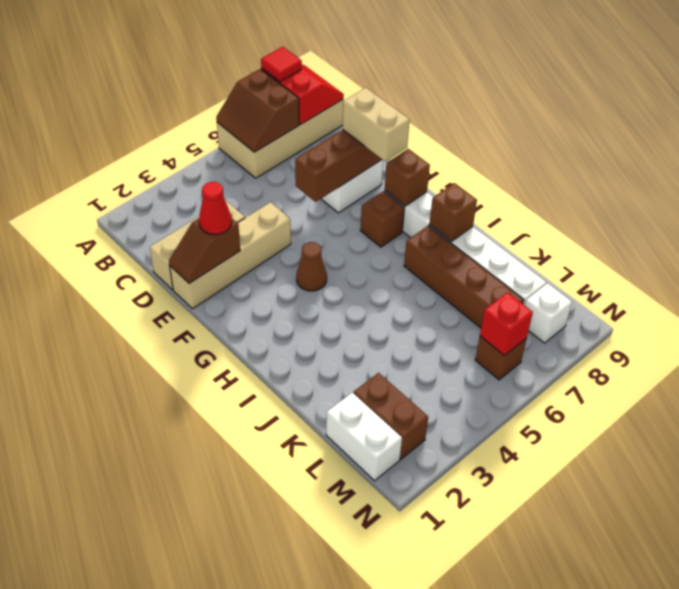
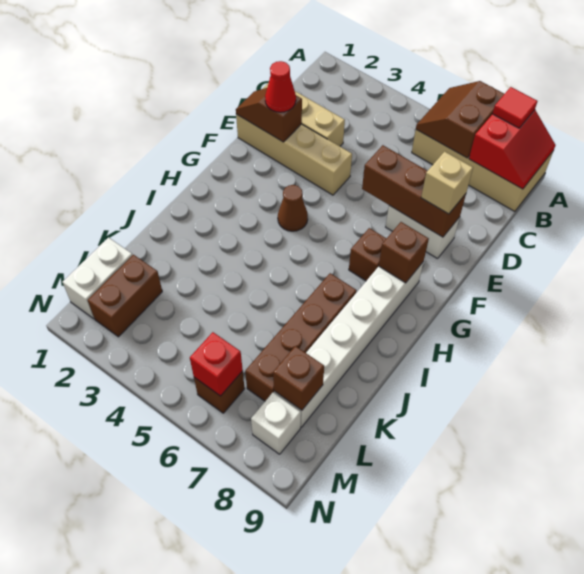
tan brick E8:F8 level 3 -> tan brick E8 level 3
brown brick I8 level 2 -> brown brick L8 level 2

